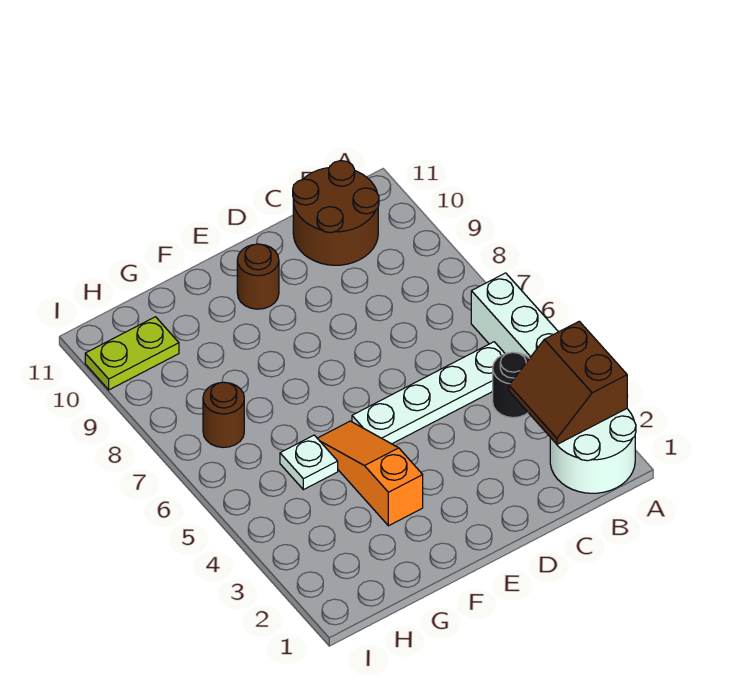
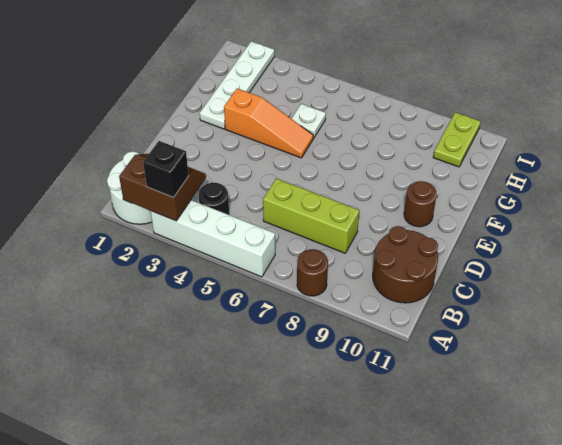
none -> black brick A3 level 3
white plate B5:E5 level 1 -> white plate F2:I2 level 1
none -> lime brick C6:C8 level 1
brown round brick H7 level 1 -> brown round brick A8 level 1

